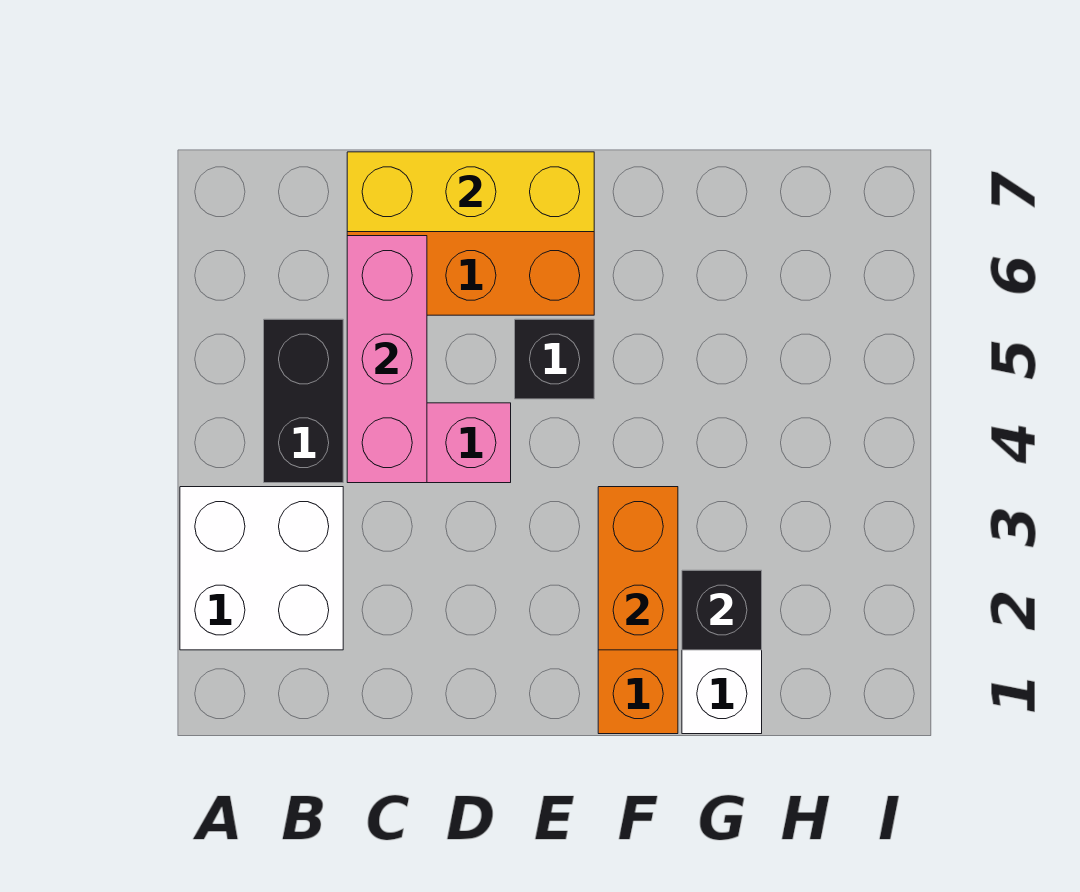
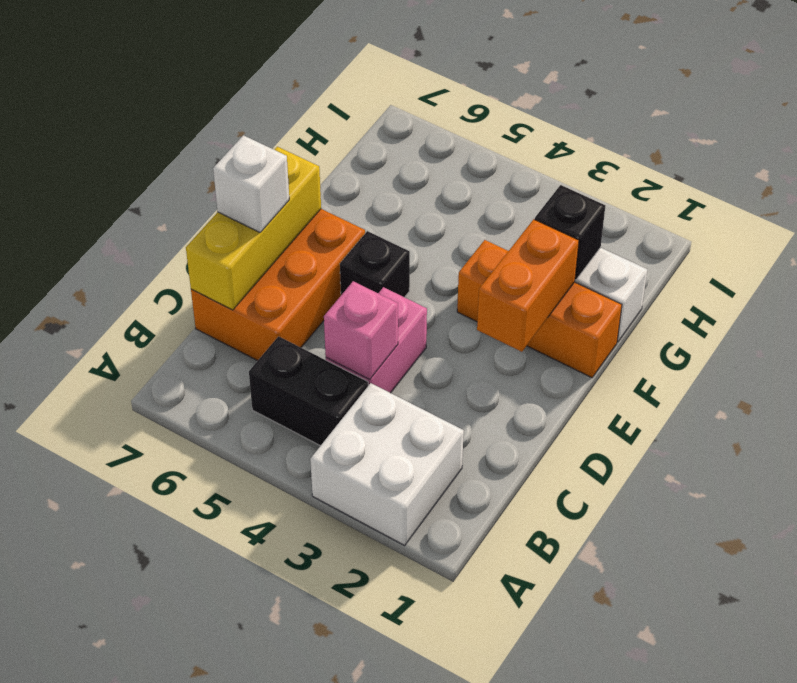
pink brick C4:C6 level 2 -> pink brick C4 level 2
none -> white brick D7 level 3
orange brick F2:F3 level 2 -> orange brick E2:F2 level 2

